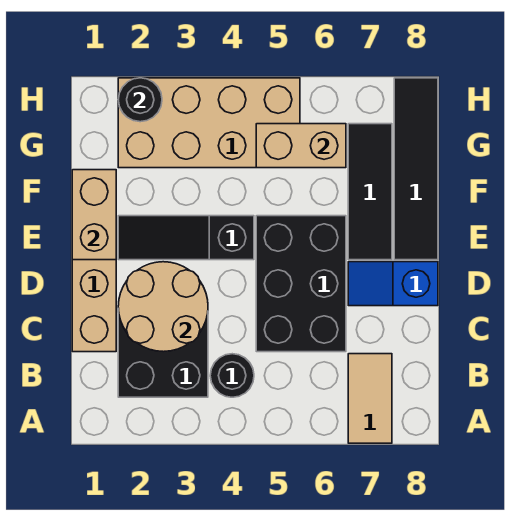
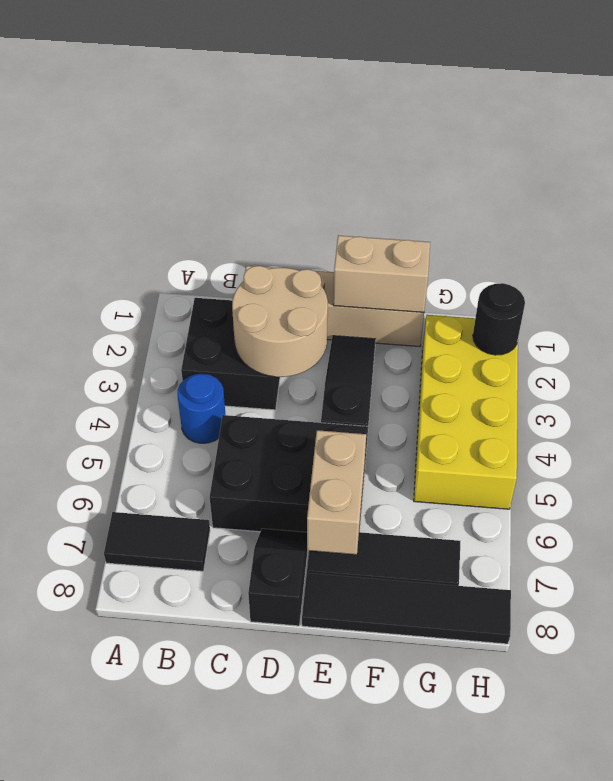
tan tile A7:B7 level 1 -> black tile A7:B7 level 1
black round brick B4 level 1 -> blue round brick B4 level 1
blue slope D7:D8 level 1 top 8 -> black slope D7:D8 level 1 top 8
tan brick G2:H5 level 1 -> yellow brick G2:H5 level 1
tan brick G5:G6 level 2 -> tan brick E6:E7 level 2

